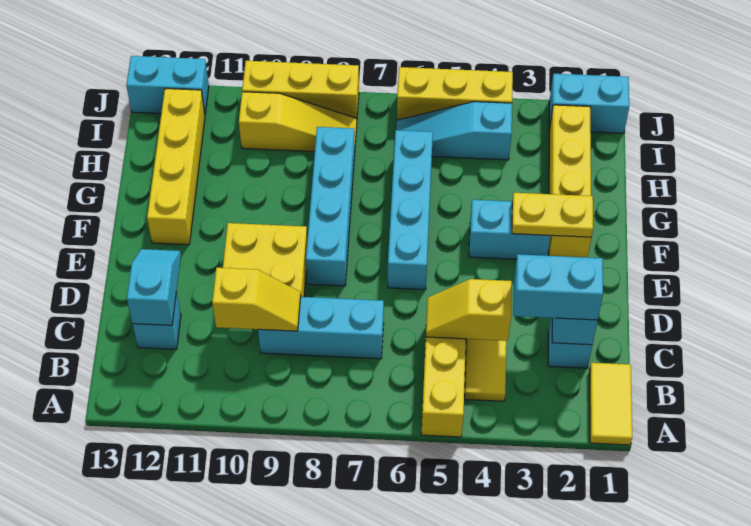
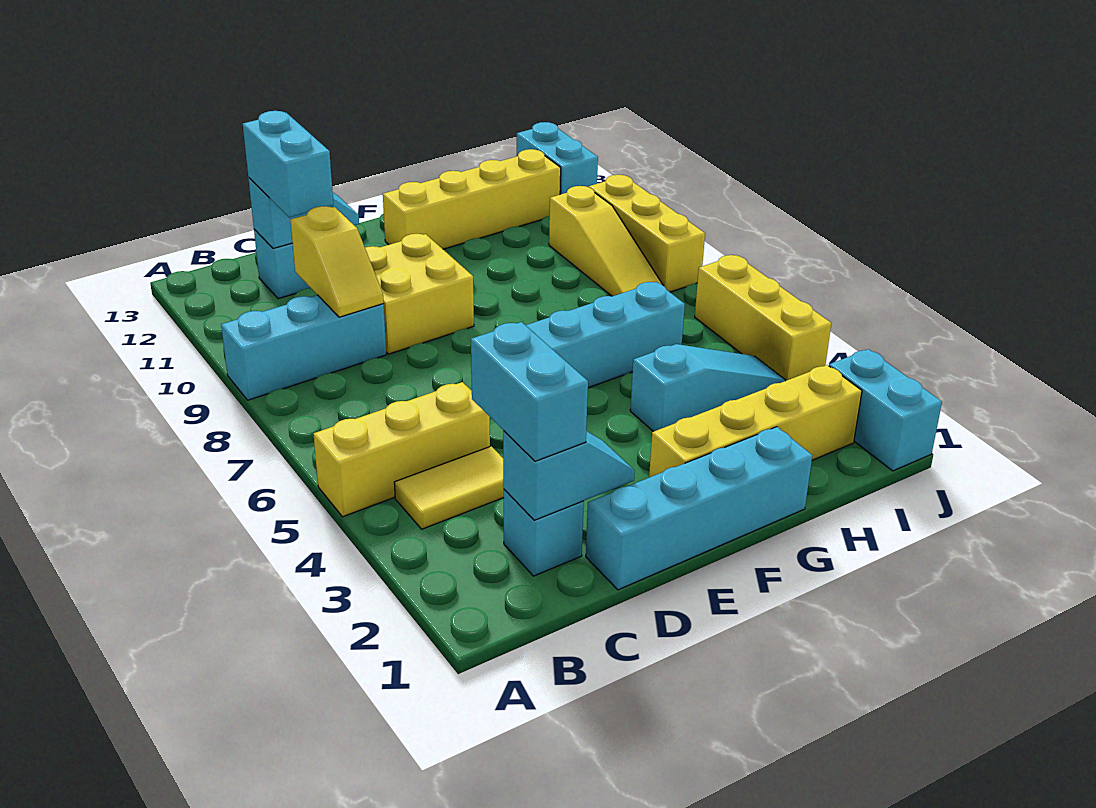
yellow tile A1:B1 level 1 -> none
yellow slope C4:C5 level 2 top 4 -> none
cyan brick C7:C9 level 1 -> cyan brick A9:C9 level 1
cyan brick E8:H8 level 1 -> cyan brick D1:G1 level 1
yellow plate F2:F3 level 2 -> none
cyan brick F3:F4 level 1 -> cyan brick C11:C12 level 3
cyan slope I4:I6 level 1 top 4 -> cyan slope G4:I4 level 1 top G

